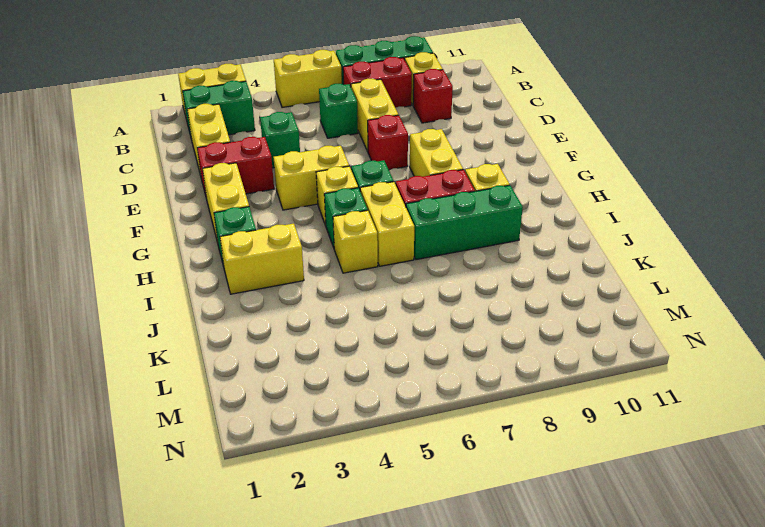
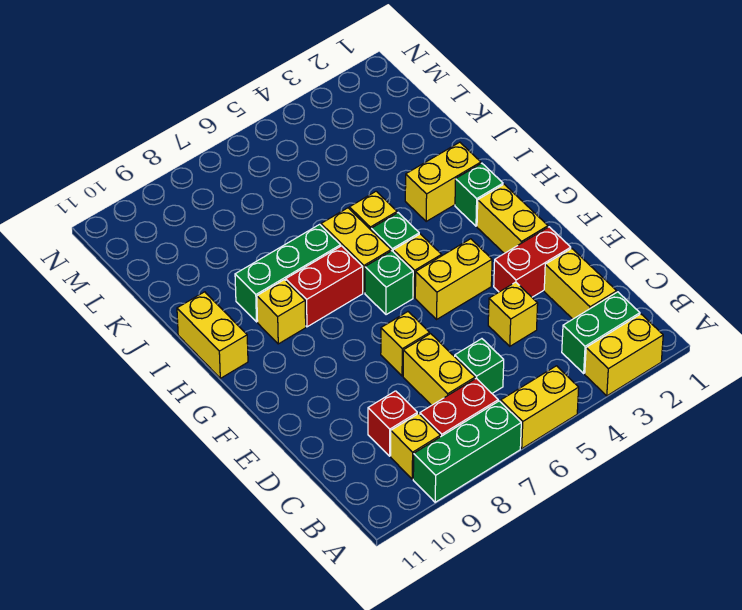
green brick D4 level 1 -> yellow brick D4 level 1
red brick E7 level 1 -> yellow brick E7 level 1
yellow brick F8:G8 level 1 -> yellow brick H11:I11 level 1

